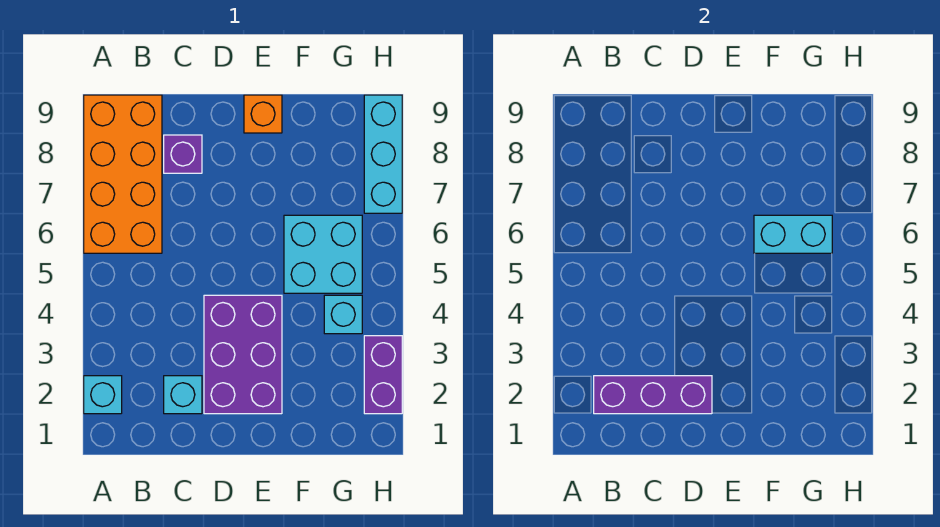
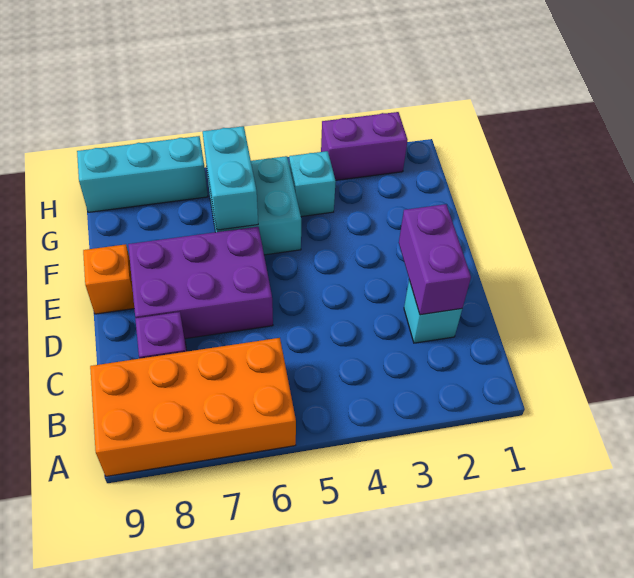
cyan brick A2 level 1 -> none
purple brick B2:D2 level 2 -> purple brick C2:D2 level 2
purple brick D2:E4 level 1 -> purple brick D6:E8 level 1

